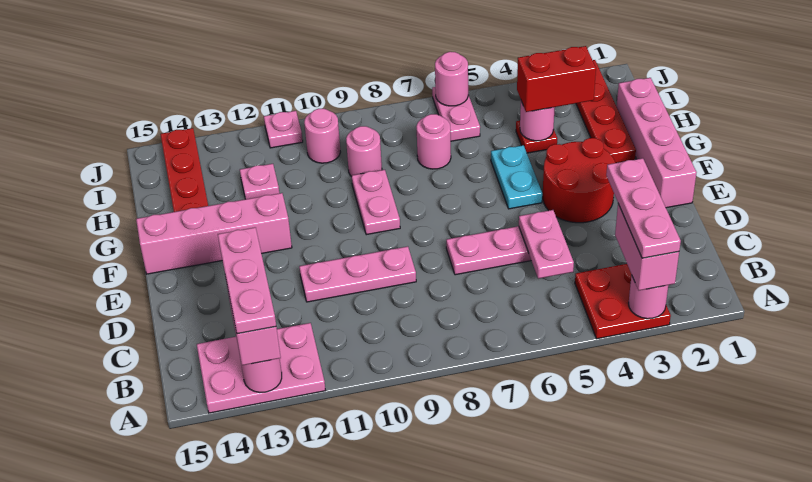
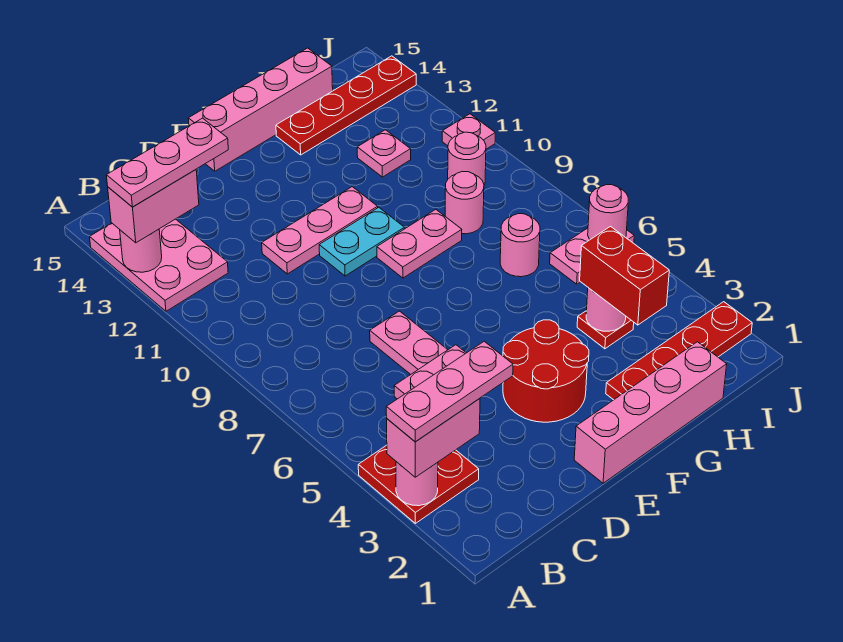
pink plate D9:D11 level 1 -> pink plate D11:F11 level 1
cyan plate F5:G5 level 1 -> cyan plate E10:F10 level 1
pink brick F12:F15 level 1 -> pink brick E15:H15 level 1

